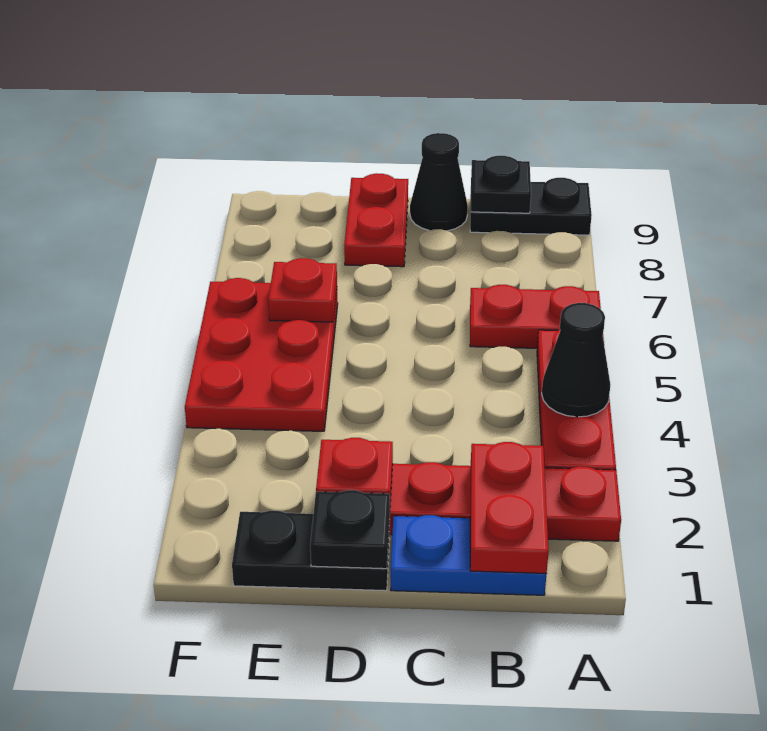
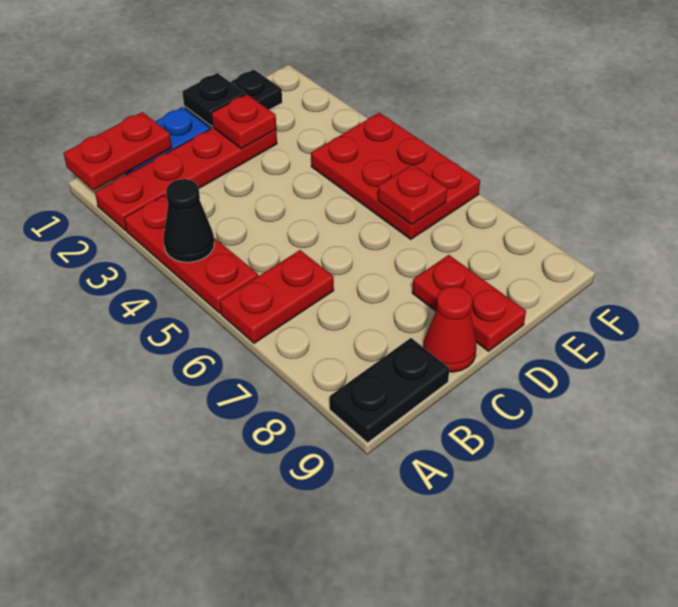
red plate B1:B2 level 2 -> red plate A1:B1 level 2
black plate B9 level 2 -> none
black cone C9 level 1 -> red cone C9 level 1

